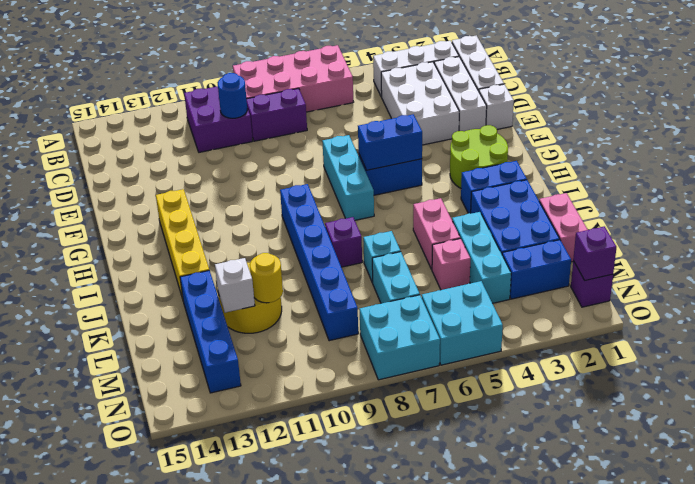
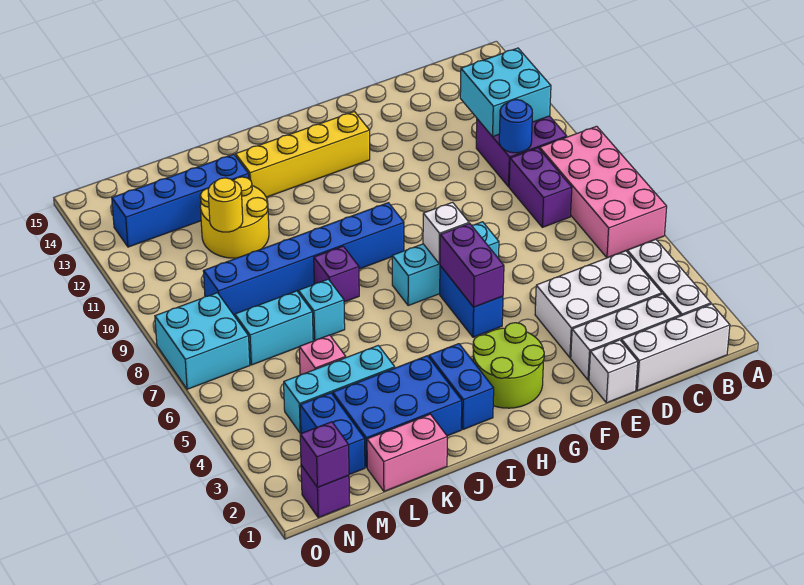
blue brick G5:G6 level 2 -> purple brick G5:G6 level 2
pink brick J5:K5 level 1 -> none
white brick L12 level 2 -> white brick G7 level 2
cyan brick N5:O6 level 1 -> cyan brick B11:C12 level 2

